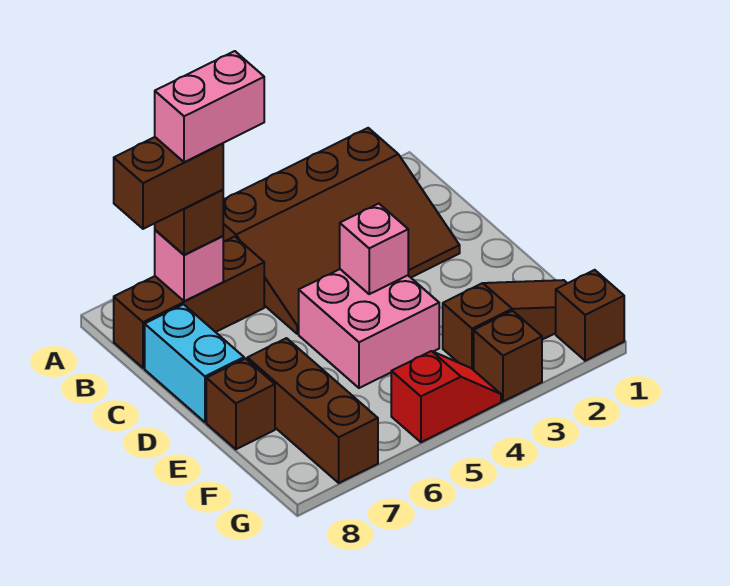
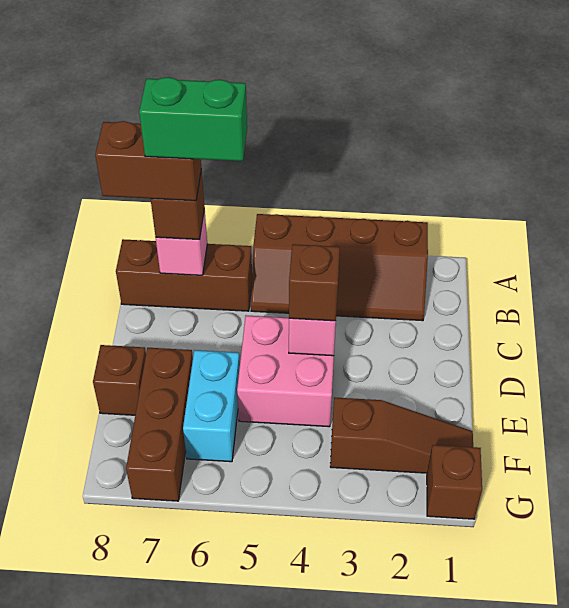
brown slope A2:C5 level 1 top A -> brown slope A2:B5 level 1 top A
pink brick B6:B7 level 5 -> green brick B6:B7 level 5
cyan brick C8:D8 level 1 -> cyan brick E6:F6 level 1
brown brick G3 level 1 -> brown brick D4 level 3
red slope G4:G5 level 1 top 5 -> none

